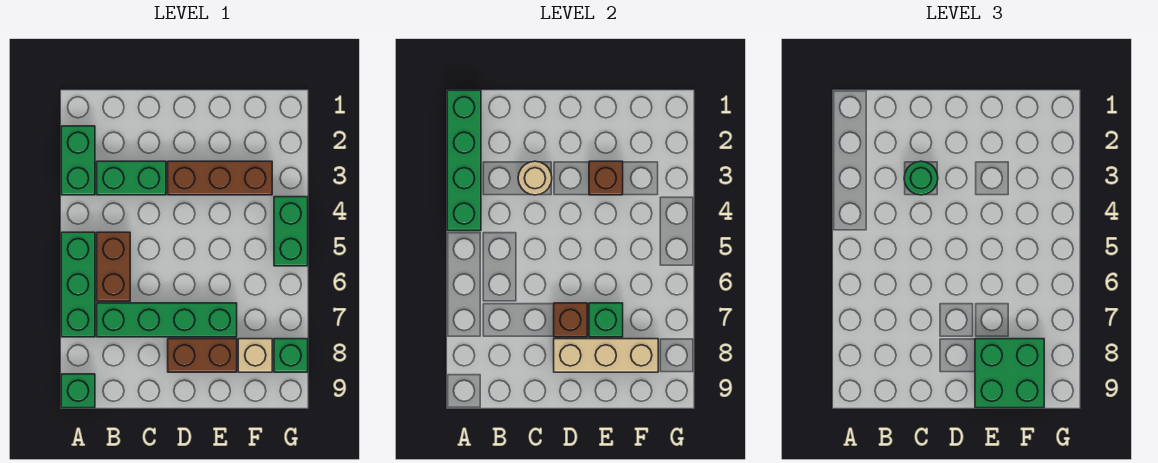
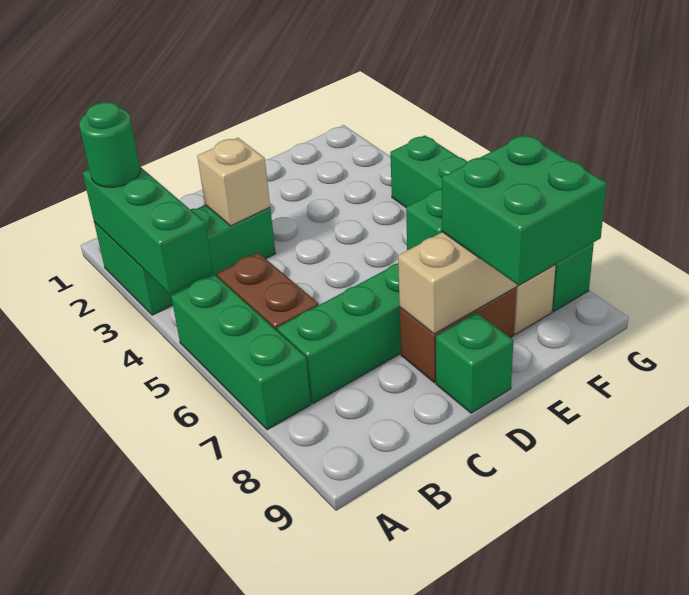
green brick A1:A4 level 2 -> green brick A2:A4 level 2
green brick A9 level 1 -> green brick D9 level 1
tan round brick C3 level 2 -> tan brick C3 level 2
green round brick C3 level 3 -> green round brick A2 level 3
brown brick D3:F3 level 1 -> none
brown brick D7 level 2 -> none
brown brick E3 level 2 -> none

